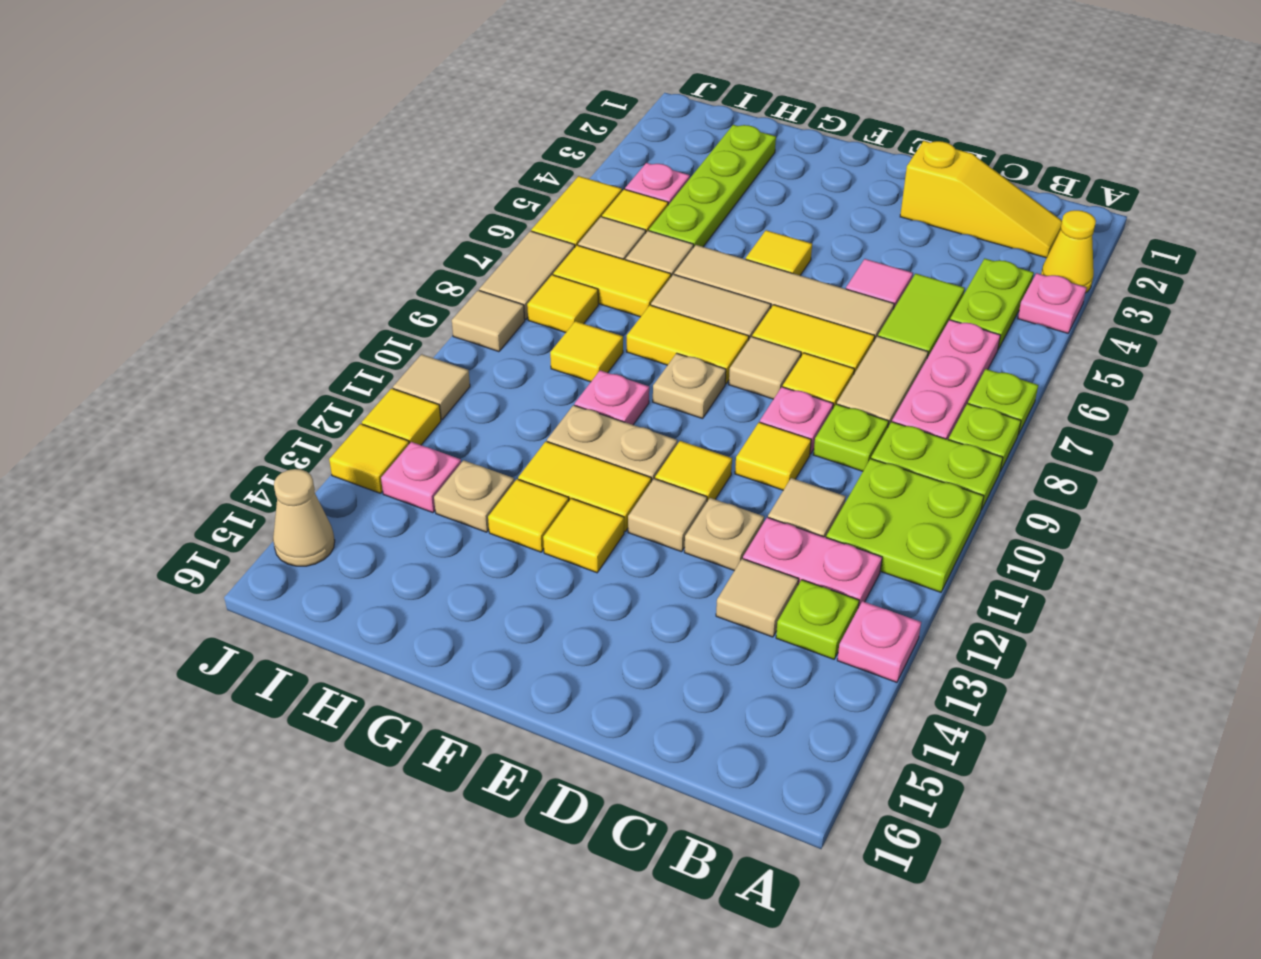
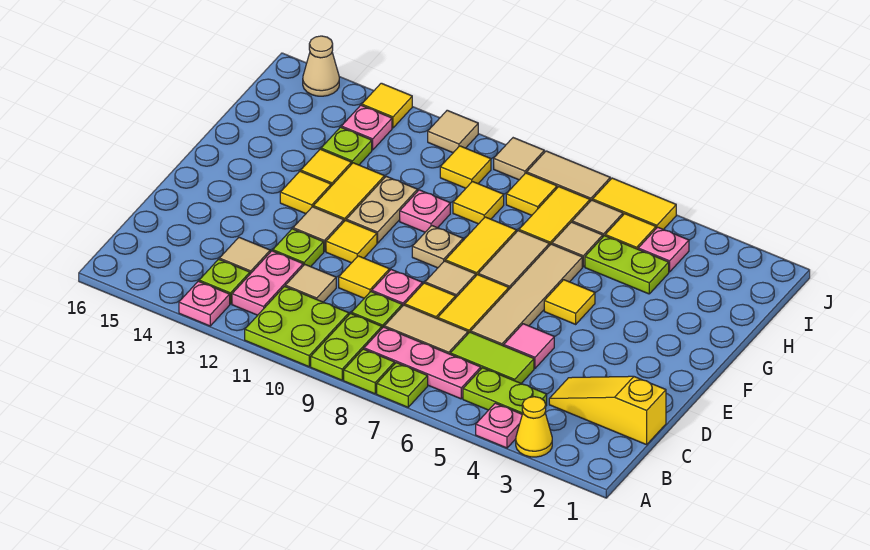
yellow slope B2:D2 level 1 top D -> yellow slope C1:C3 level 1 top 1
tan plate D12 level 1 -> lime plate D12 level 1
lime plate H2:H5 level 1 -> lime plate H4:H5 level 1
tan plate H13 level 1 -> lime plate H13 level 1
yellow tile J12 level 1 -> yellow tile I10 level 1

